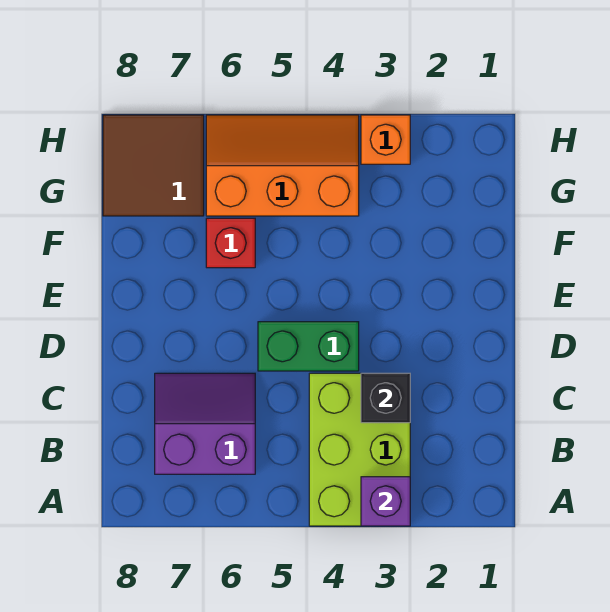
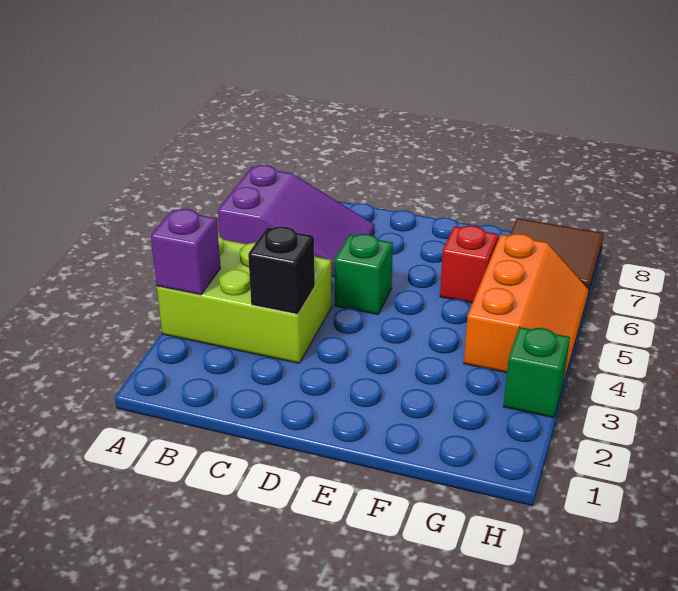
purple slope B6:C7 level 1 top B -> purple slope A6:C7 level 1 top A
green brick D4:D5 level 1 -> green brick D5 level 1
orange brick H3 level 1 -> green brick H3 level 1

